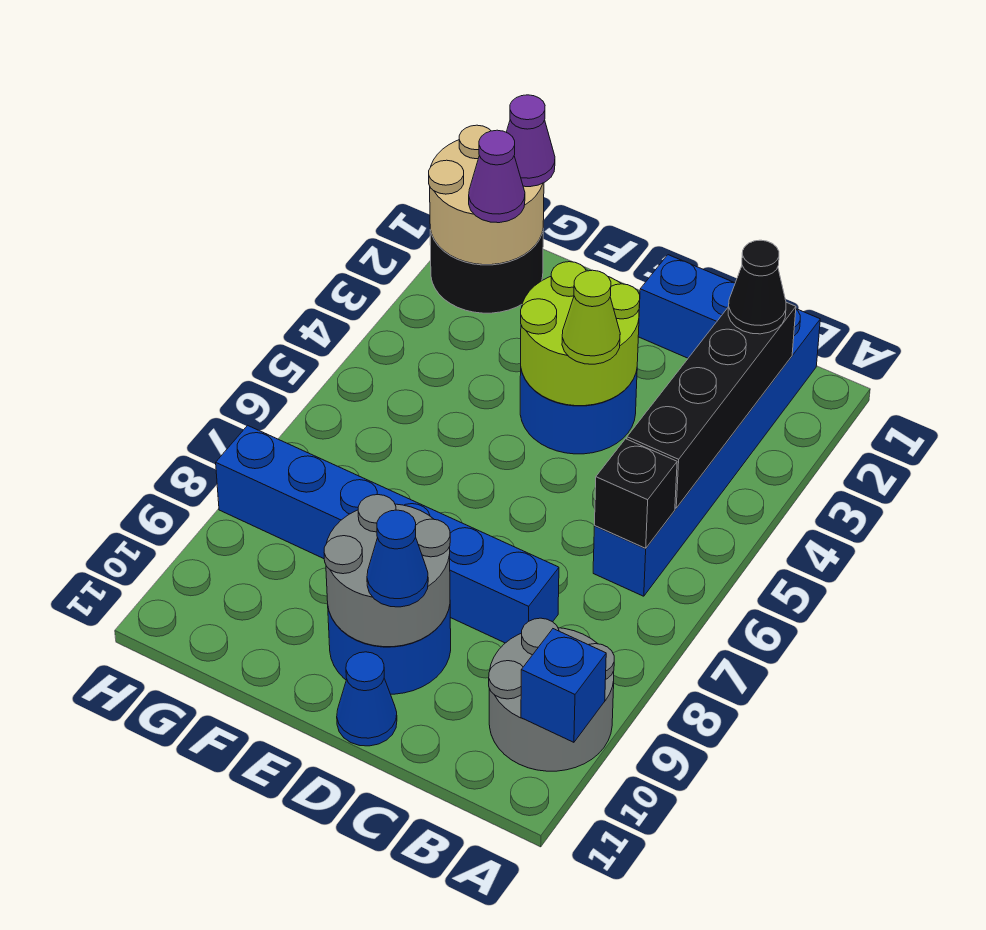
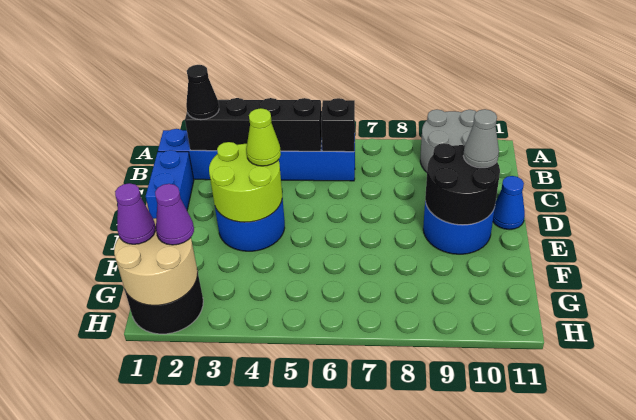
blue brick A10 level 2 -> none
blue brick C8:H8 level 1 -> none
grey round brick D9:E10 level 2 -> black round brick D9:E10 level 2
blue cone D10 level 3 -> grey cone D10 level 3

